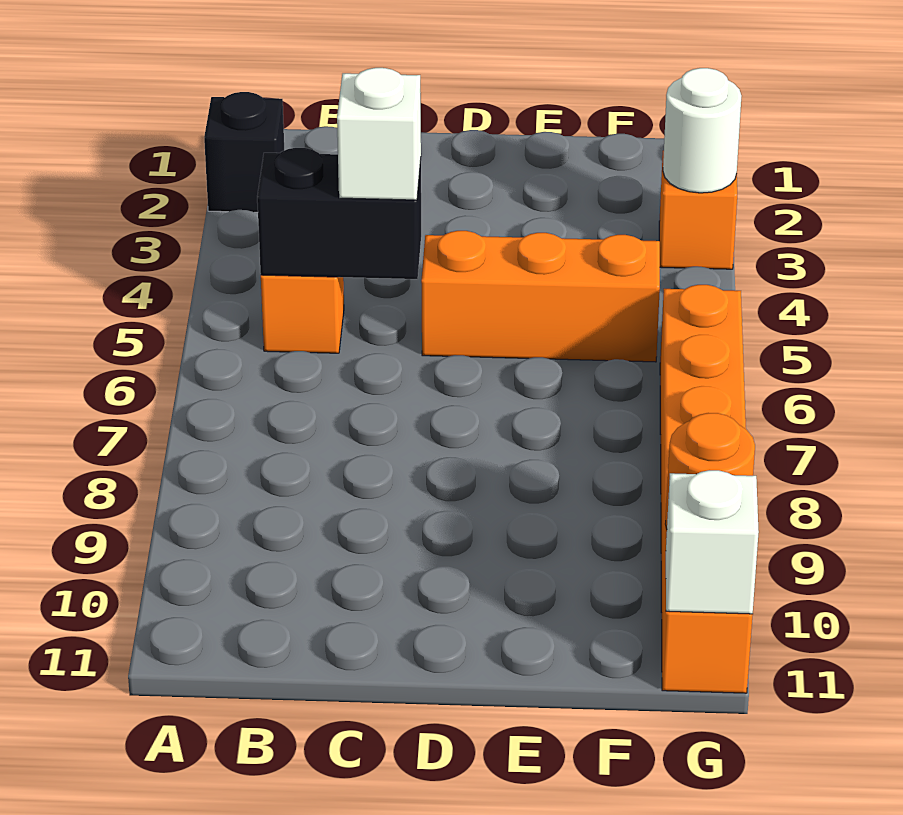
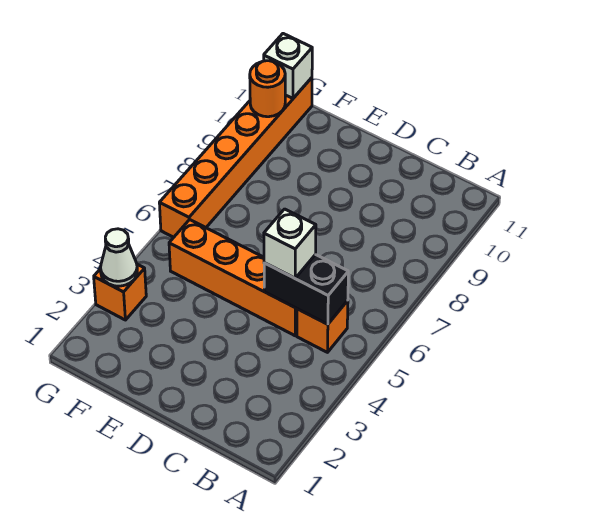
black brick A2 level 1 -> none
orange brick D5:F5 level 1 -> orange brick C5:F5 level 1
white round brick G3 level 2 -> white cone G3 level 2

